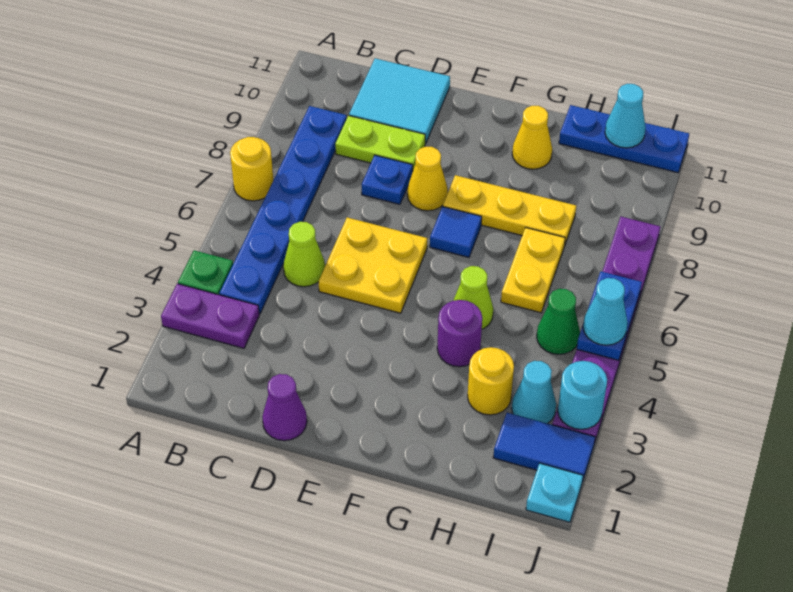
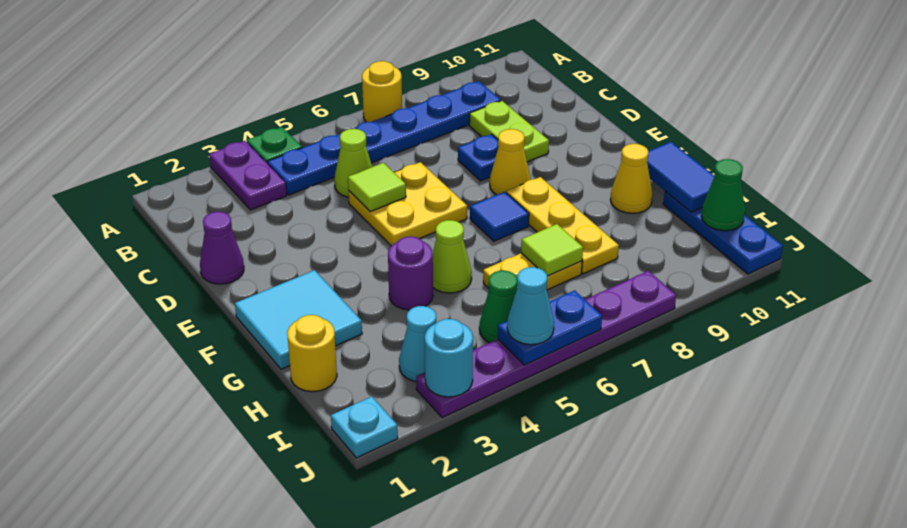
cyan tile C10:D11 level 1 -> cyan tile F1:G2 level 1
none -> lime tile D5 level 2
yellow round brick H3 level 1 -> yellow round brick H1 level 1
none -> lime tile H7 level 2
blue tile I2:J2 level 1 -> blue tile G11:H11 level 2
cyan cone I11 level 2 -> green cone I11 level 2

